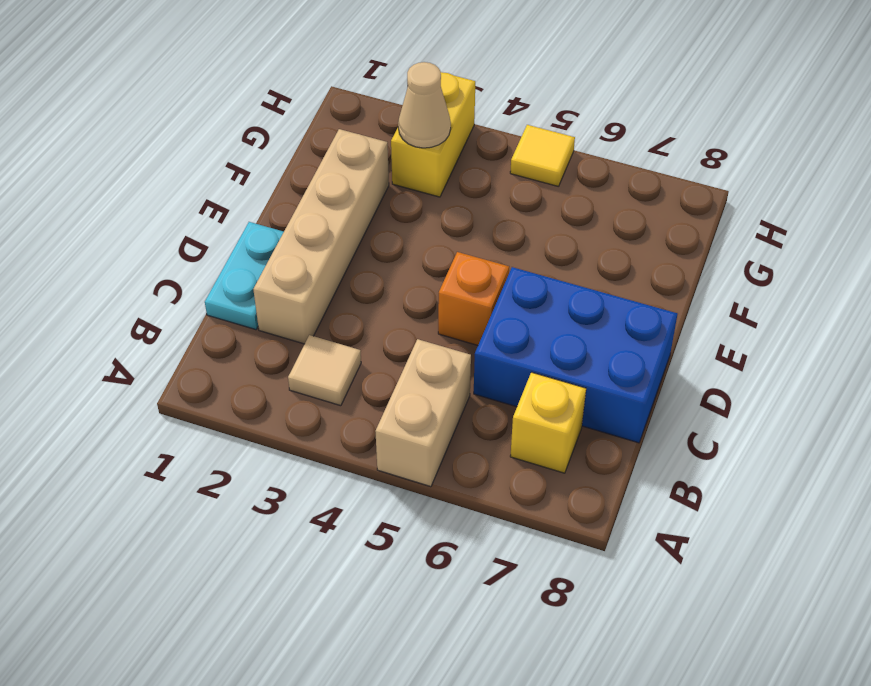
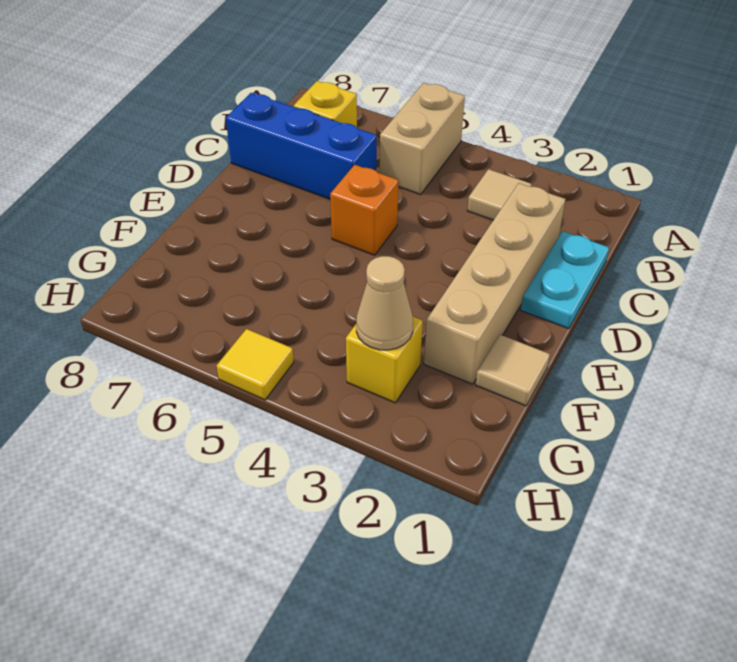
blue brick C6:D8 level 1 -> blue brick C6:C8 level 1
none -> tan tile F1 level 1
yellow brick G3:H3 level 1 -> yellow brick G3 level 1

